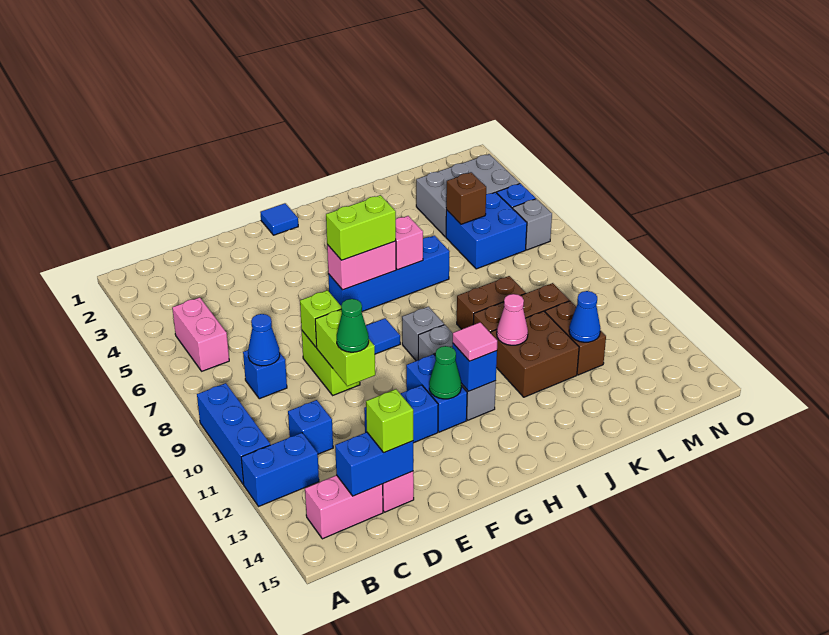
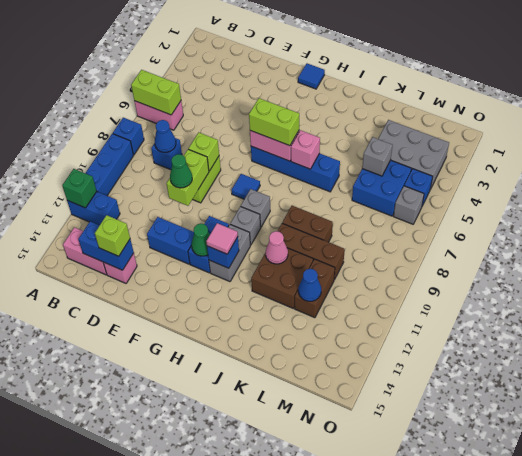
none -> lime brick A6:B6 level 2
none -> green brick A12 level 2
pink brick B5:B6 level 1 -> pink brick A6:B6 level 1
blue brick C11 level 1 -> blue brick A8 level 1
brown brick L5 level 2 -> grey brick L5 level 2

